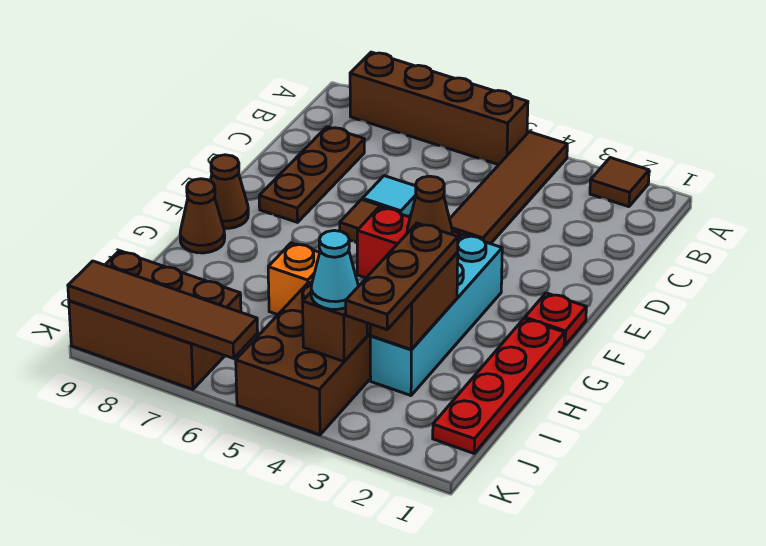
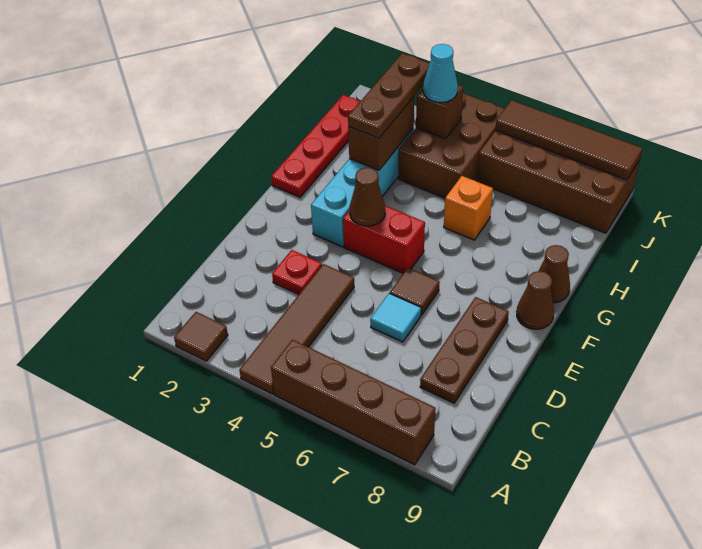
red plate F1 level 1 -> red plate D3 level 1
brown brick J7:K9 level 1 -> brown brick J6:K9 level 1

